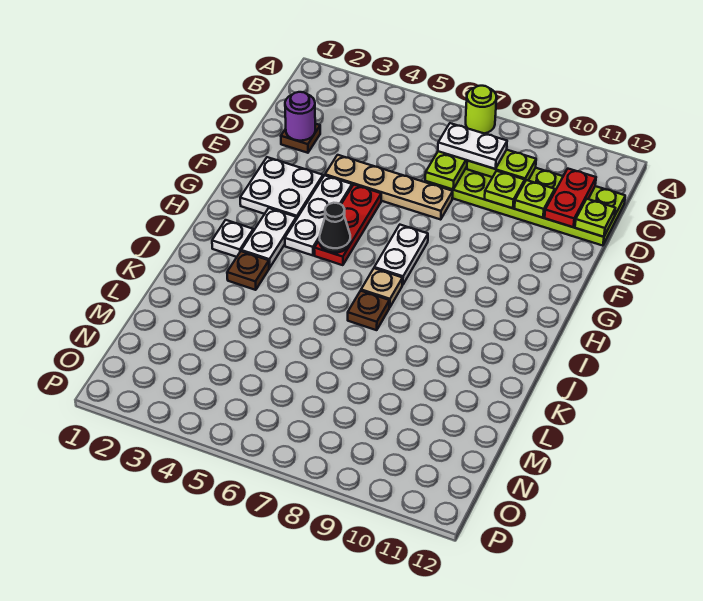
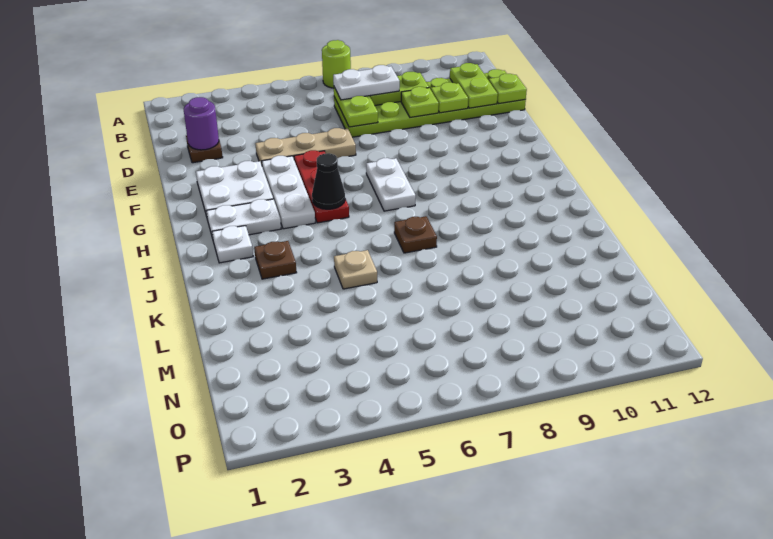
red plate C11:D11 level 2 -> lime plate C11:D11 level 2
tan plate E4:E7 level 1 -> tan plate E4:E6 level 1
white plate H3:I3 level 1 -> white plate H2:H3 level 1
tan plate I7 level 1 -> tan plate K5 level 1

